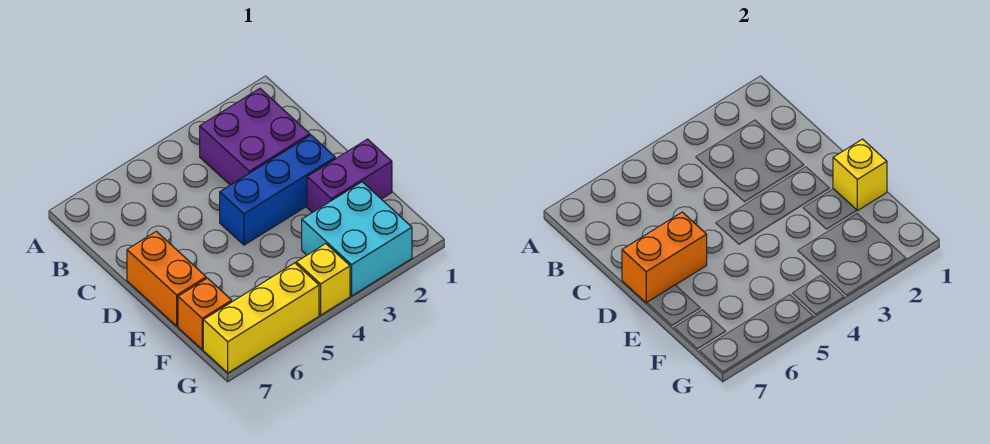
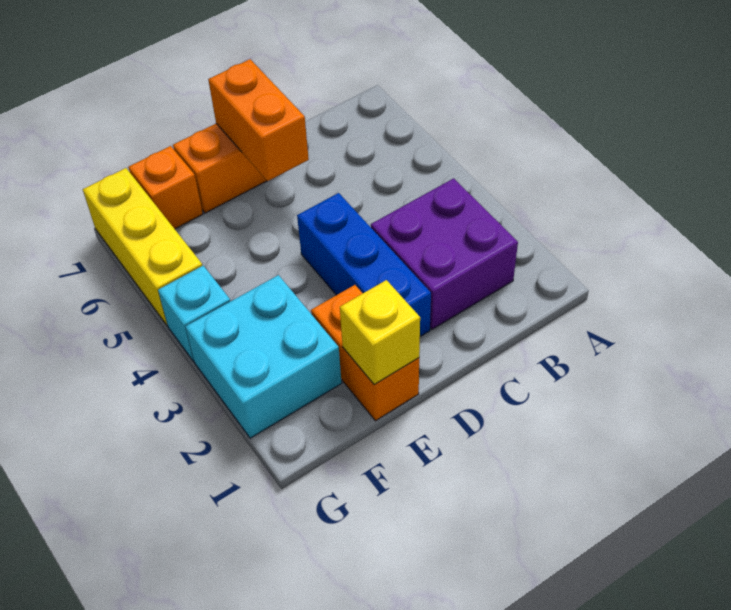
purple brick E1:E2 level 1 -> orange brick E1:E2 level 1
yellow brick G4 level 1 -> cyan brick G4 level 1

